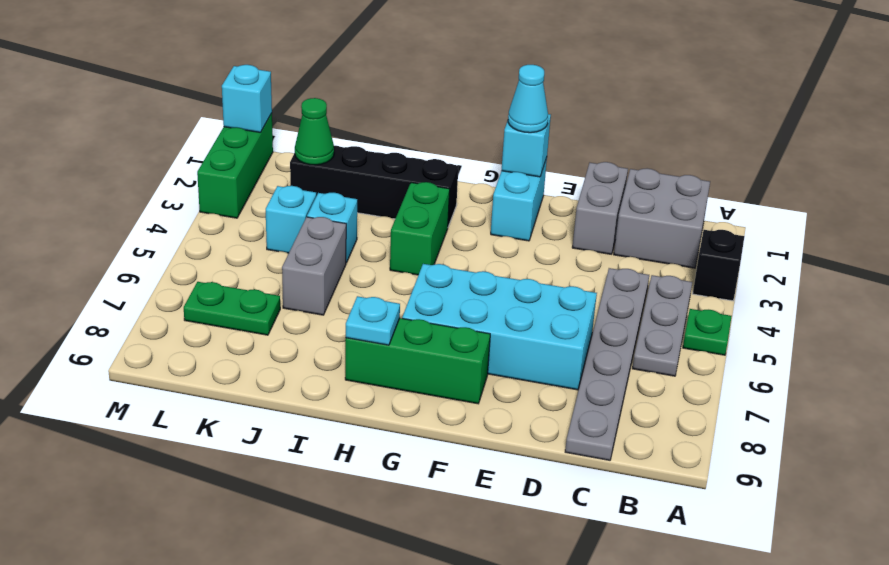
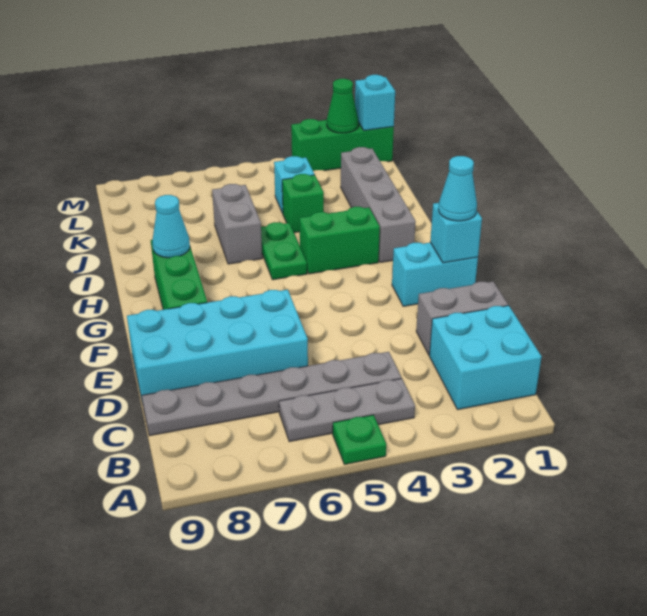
black brick A3 level 1 -> none
grey brick B1:C2 level 1 -> cyan brick B1:C2 level 1
cyan brick D6:G7 level 1 -> cyan brick D6:E9 level 1
black brick H2:K2 level 1 -> grey brick H2:K2 level 1
cyan plate H8 level 2 -> cyan cone H8 level 2
cyan brick J4 level 1 -> green brick J4 level 1
grey brick J5:J6 level 1 -> grey brick I6:J6 level 1
green cone K2 level 2 -> green cone M2 level 2
green plate K7:L7 level 1 -> green plate H5:I5 level 1

